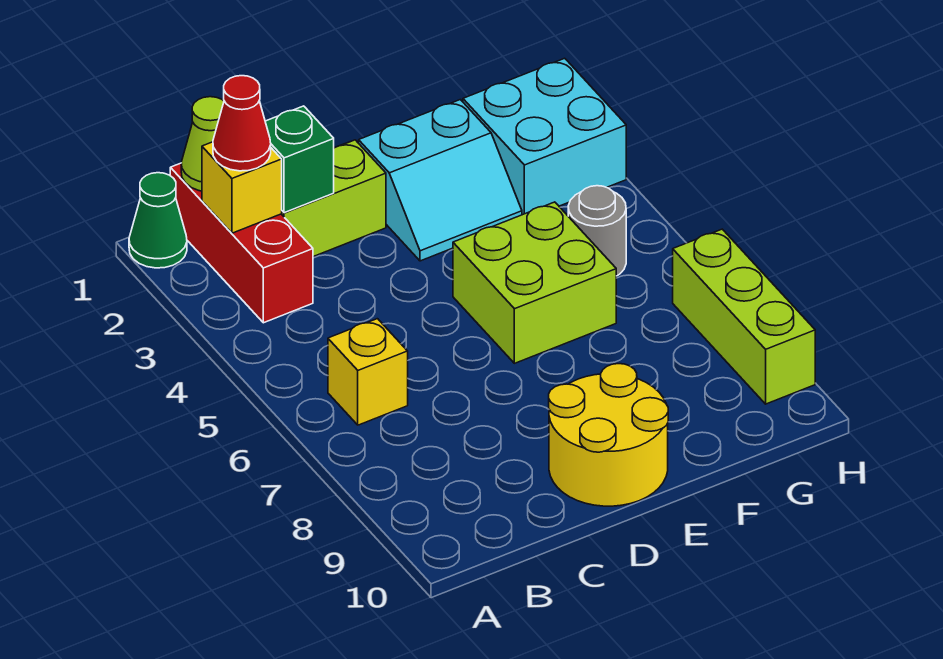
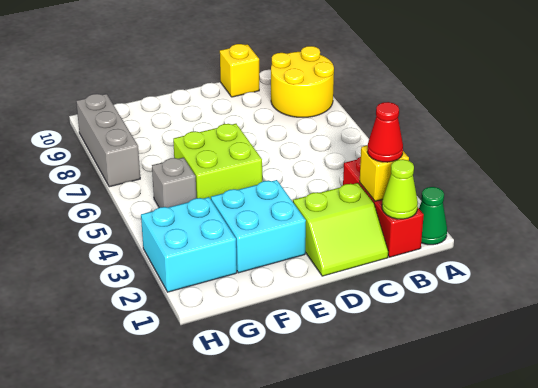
yellow brick B6 level 1 -> yellow brick C10 level 1
green brick C2 level 2 -> none
yellow round brick D9:E10 level 1 -> yellow round brick A8:B9 level 1
cyan slope E2:F3 level 1 top 2 -> cyan brick E2:F3 level 1
grey round brick G5 level 1 -> grey brick G5 level 1
lime brick H7:H9 level 1 -> grey brick H7:H9 level 1

